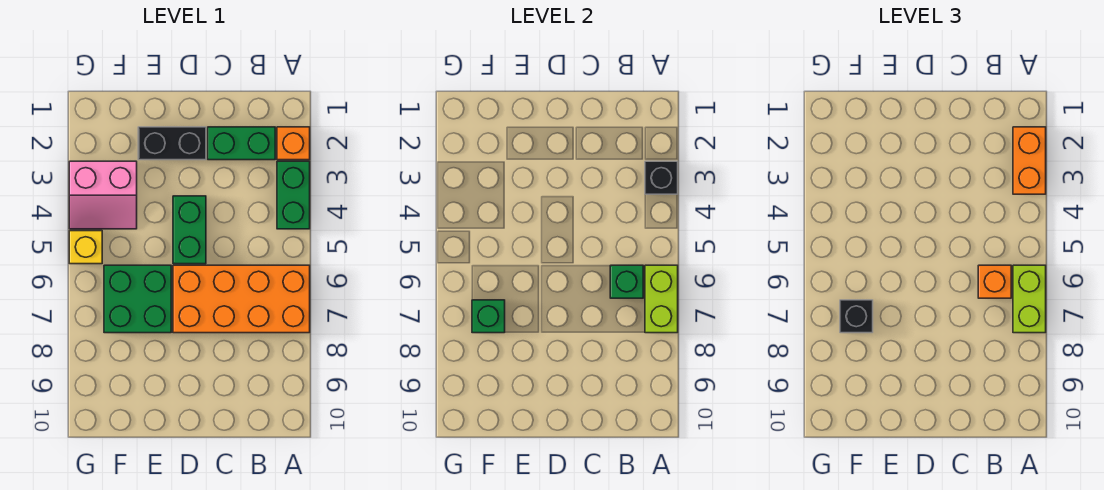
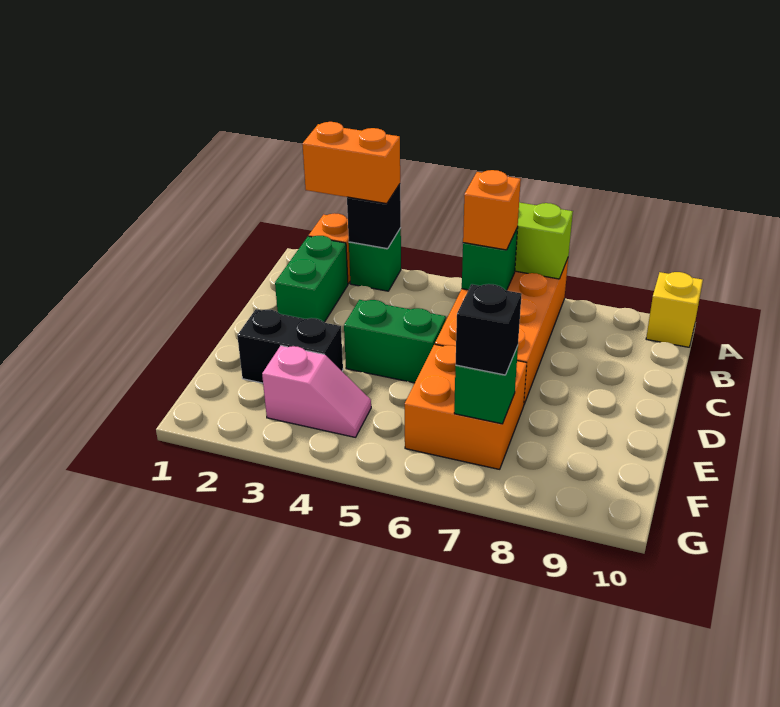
green brick A3:A4 level 1 -> green brick A3 level 1
lime brick A6:A7 level 3 -> none
black brick D2:E2 level 1 -> black brick E2:E3 level 1
green brick E6:F7 level 1 -> orange brick E6:F7 level 1
pink slope F3:G4 level 1 top 3 -> pink slope F3:F4 level 1 top 3
yellow brick G5 level 1 -> yellow brick A10 level 1

